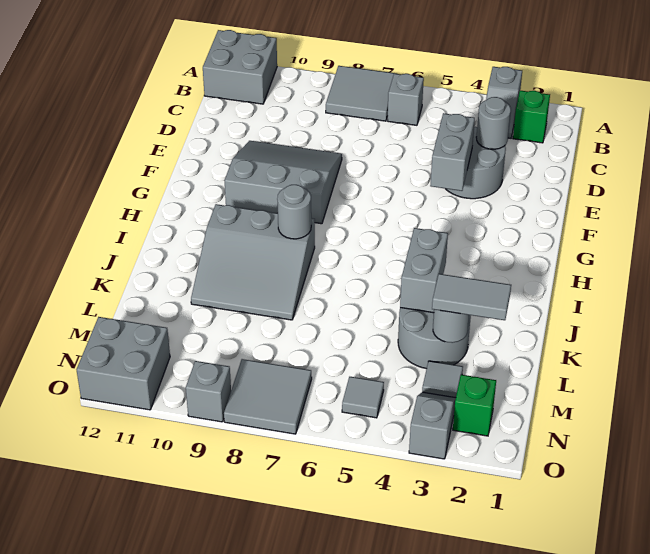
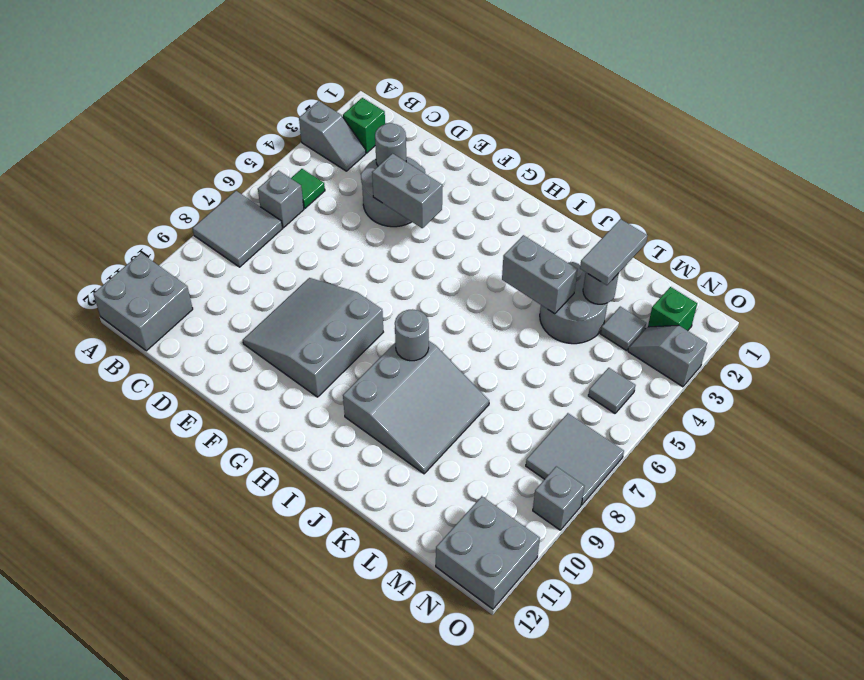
none -> green tile B5 level 1

